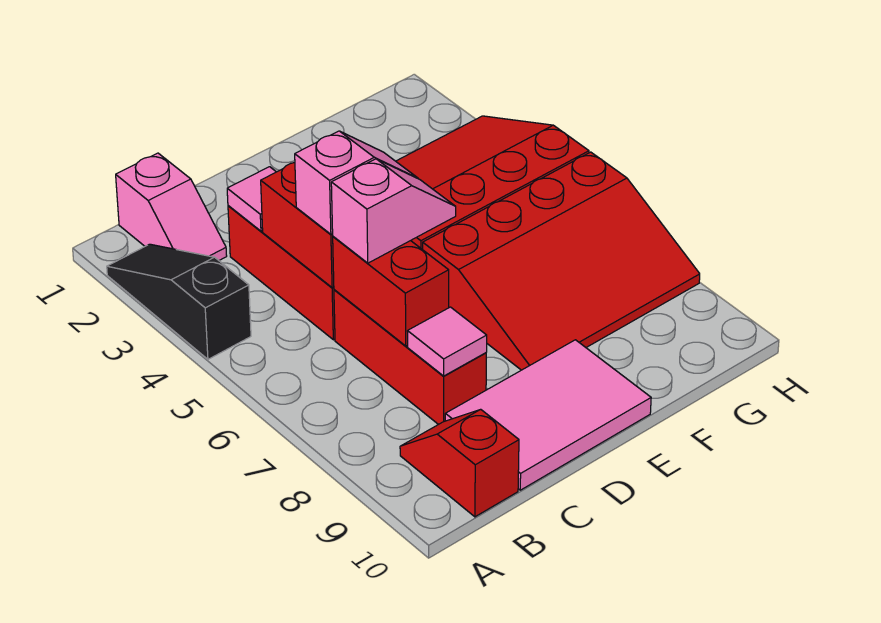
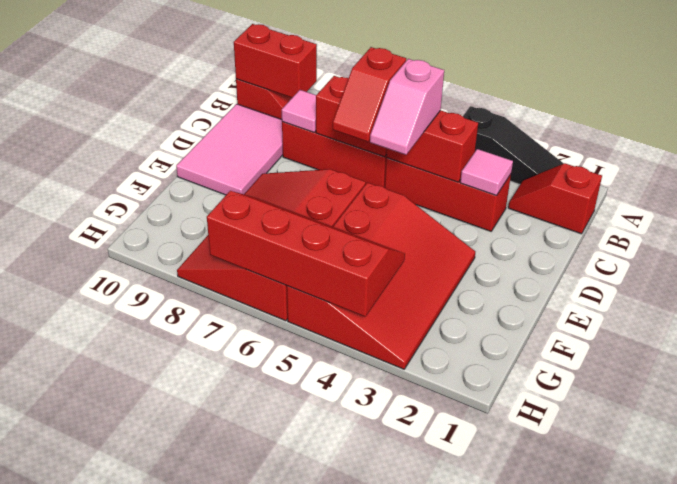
pink slope B1:B2 level 1 top 1 -> red slope B1:B2 level 1 top 1
none -> red brick B9:B10 level 2
pink slope C6:D6 level 3 top C -> red slope C6:D6 level 3 top C
none -> red slope G4:H7 level 2 top H

